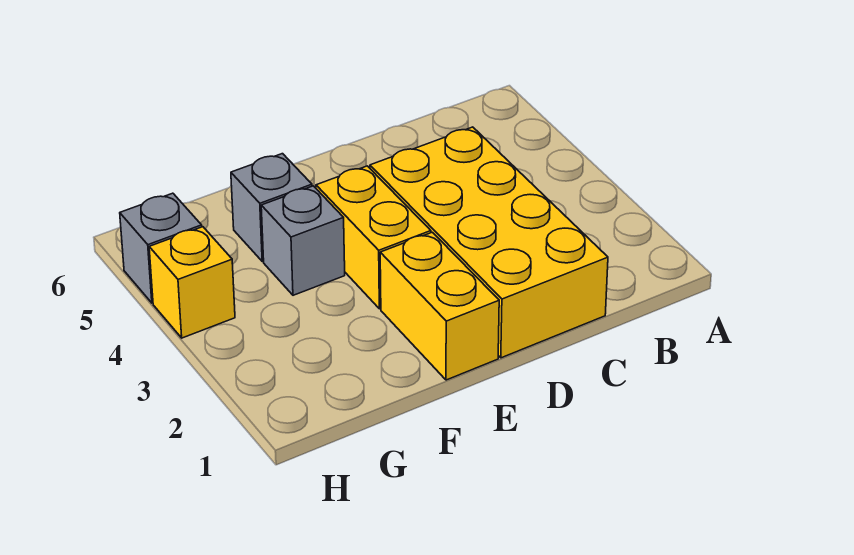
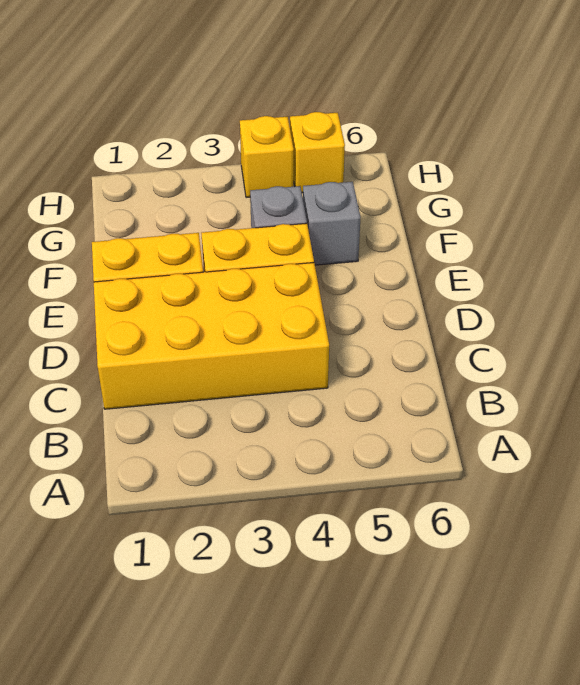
grey brick H5 level 1 -> yellow brick H5 level 1

